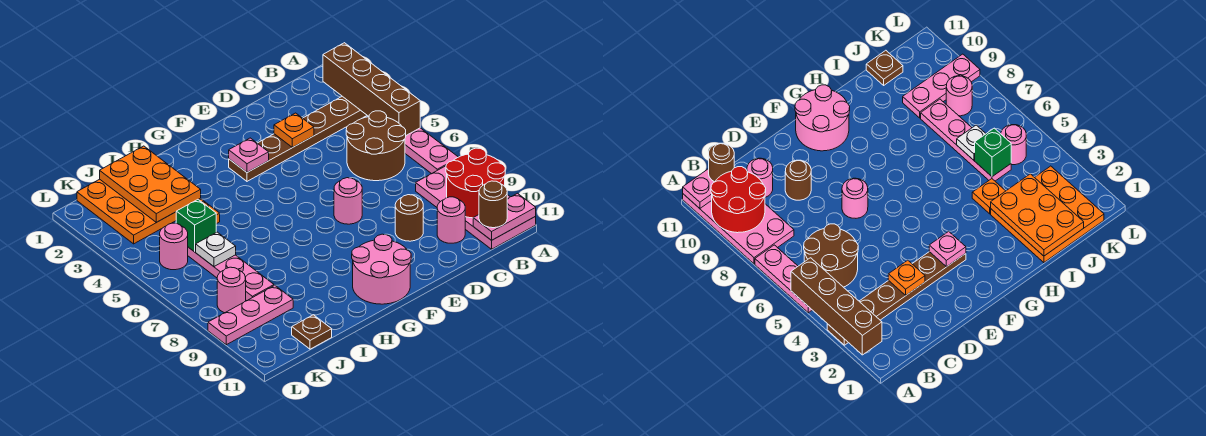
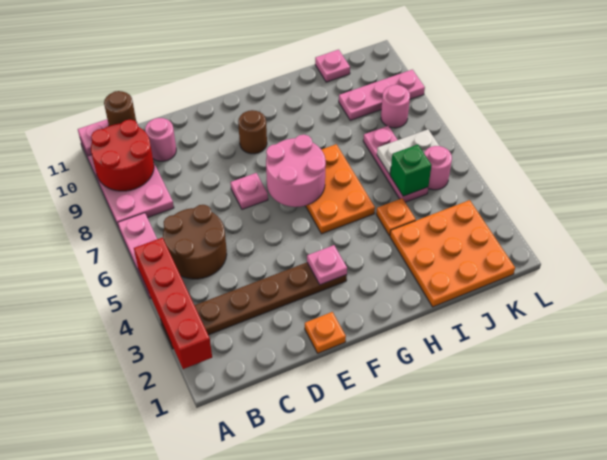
brown brick A2:A5 level 2 -> red brick A2:A5 level 2
orange plate D3 level 2 -> orange plate E1 level 1
brown round brick D9 level 1 -> brown round brick F9 level 1
pink round brick E7 level 1 -> pink plate E7 level 1
pink round brick F10:G11 level 1 -> pink round brick F6:G7 level 2
orange plate I1:J3 level 2 -> orange plate G5:H7 level 1
pink plate J5:J8 level 1 -> pink plate J5:J7 level 1
white plate J6 level 2 -> white plate J6:K6 level 2
brown plate J11 level 1 -> pink plate J11 level 1

